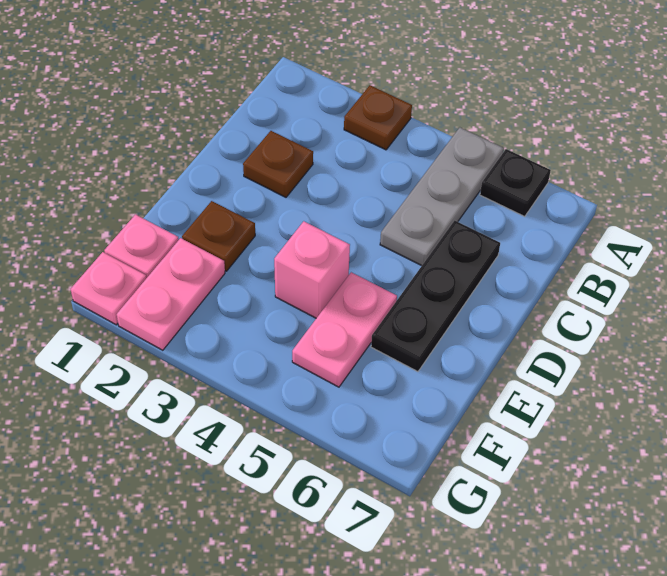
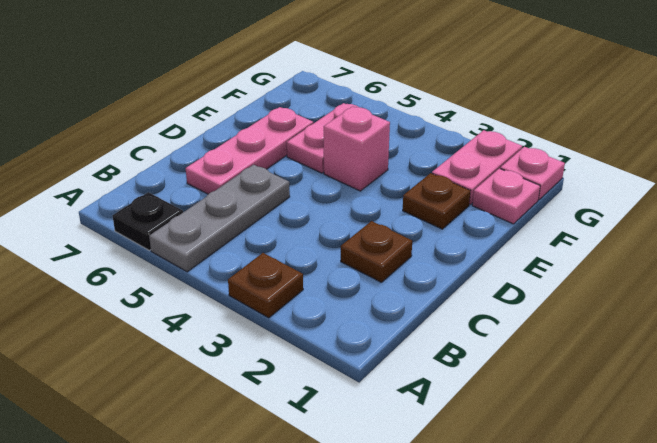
black plate C6:E6 level 1 -> pink plate C6:E6 level 1

